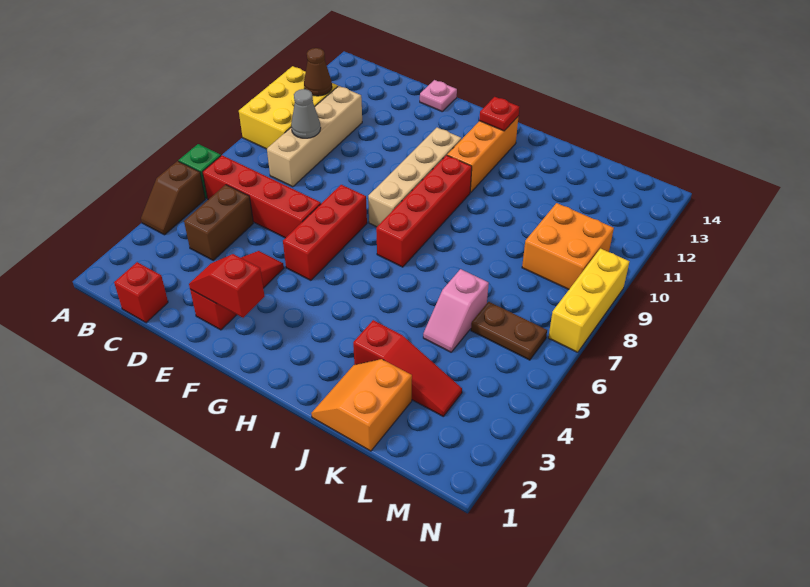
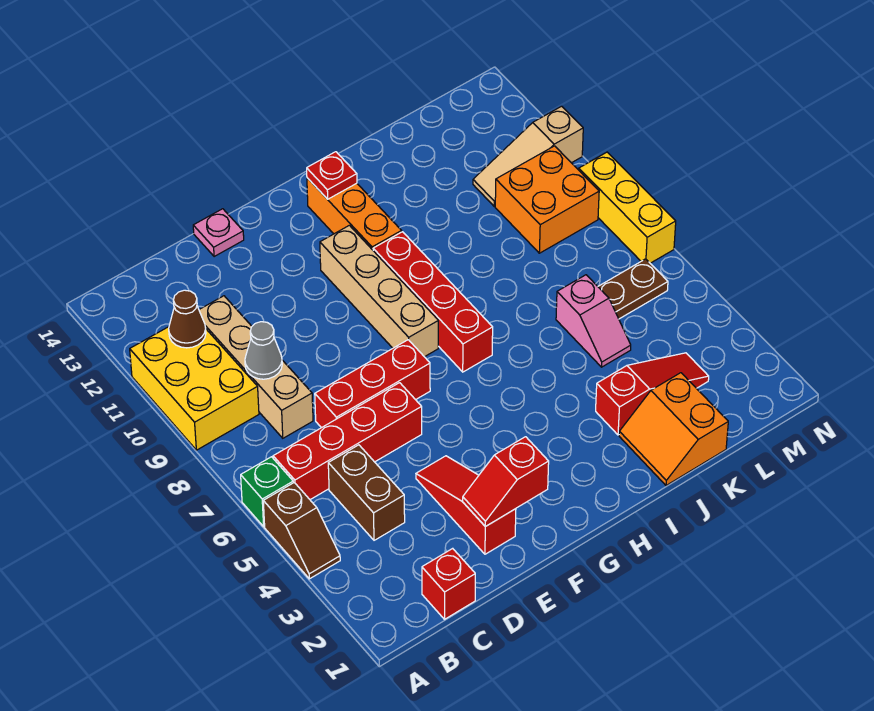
red brick F5:F7 level 1 -> red brick D7:F7 level 1
none -> tan slope L11:N11 level 1 top N

